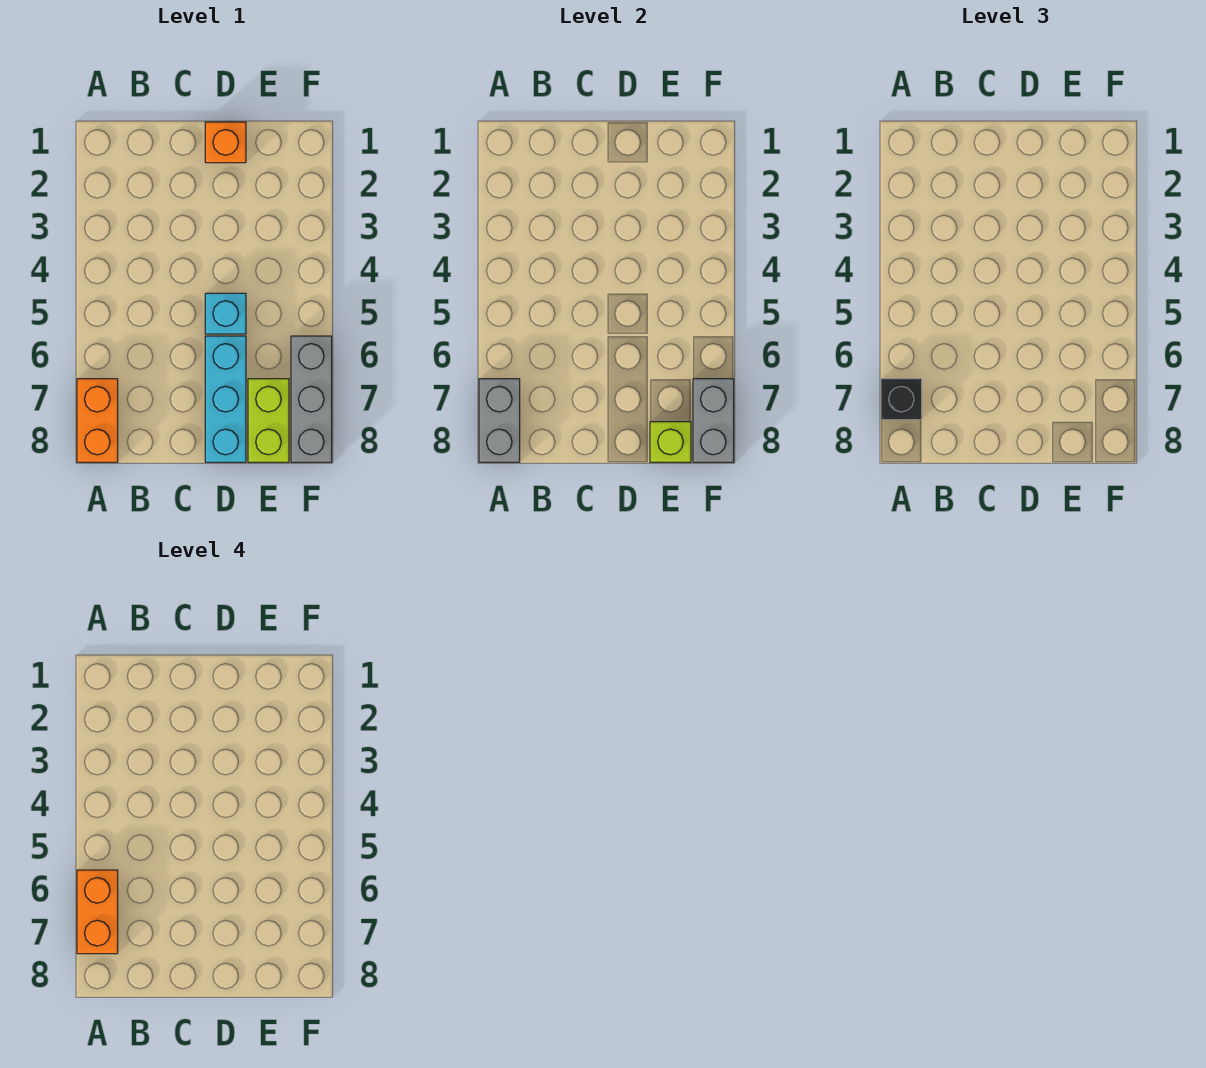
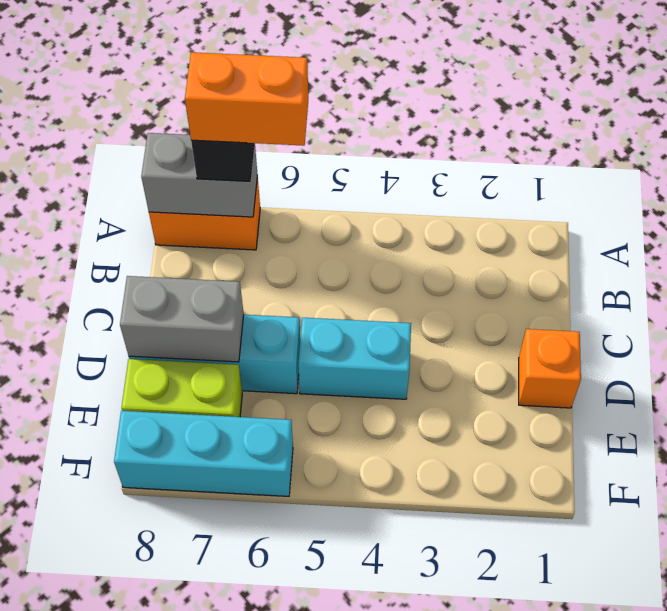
cyan brick D5 level 1 -> cyan brick D4:D5 level 1
lime brick E8 level 2 -> none
grey brick F6:F8 level 1 -> cyan brick F6:F8 level 1
grey brick F7:F8 level 2 -> grey brick D7:D8 level 2

